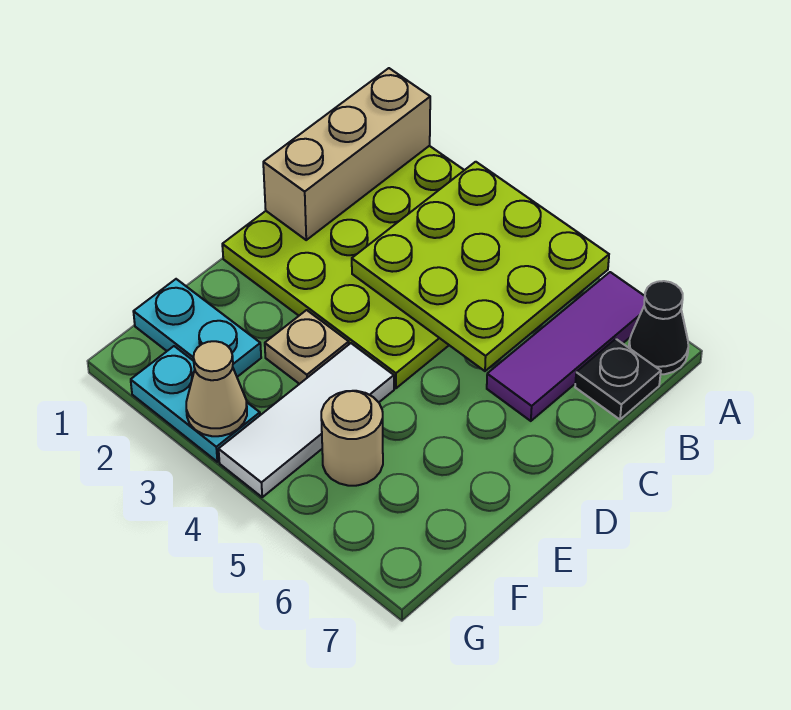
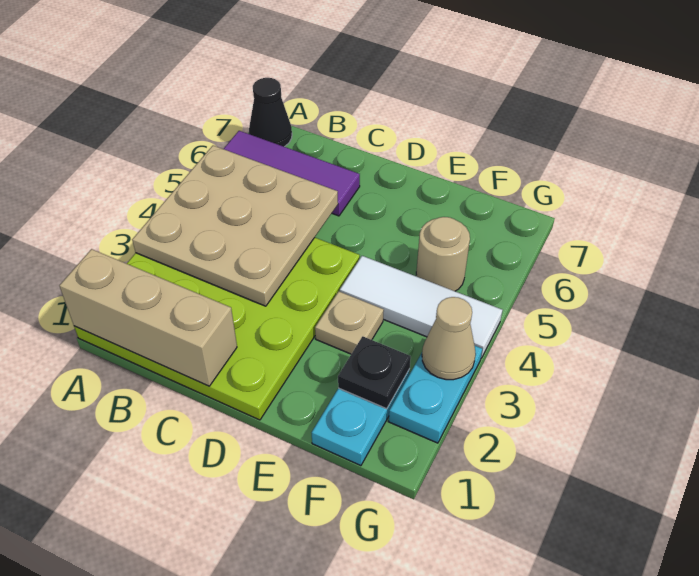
lime plate A3:C5 level 2 -> tan plate A3:C5 level 2
black plate B7 level 1 -> black plate F2 level 2

